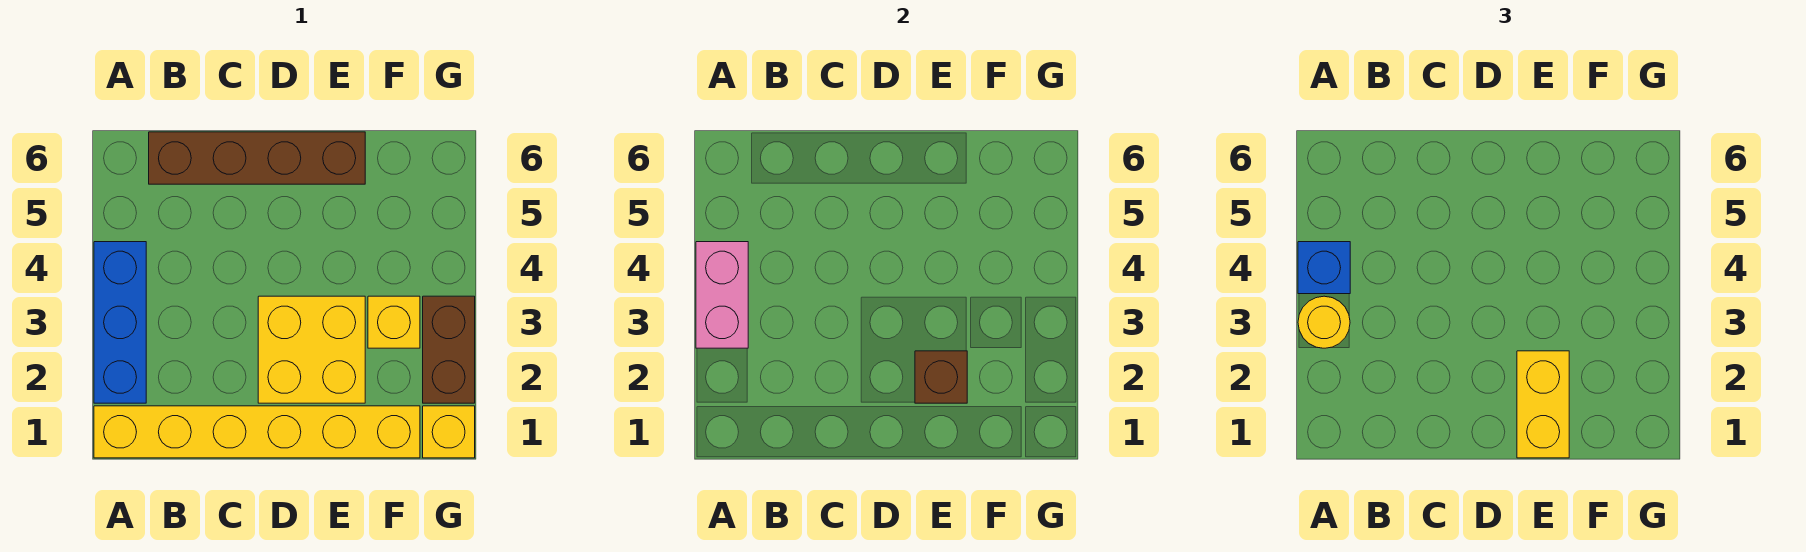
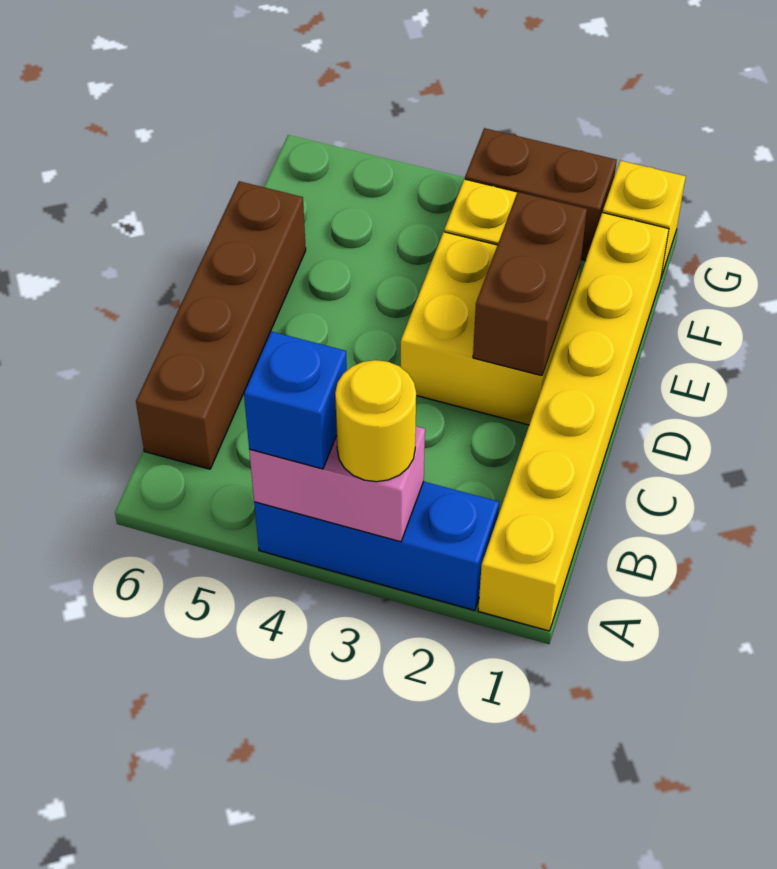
yellow brick E1:E2 level 3 -> none
brown brick E2 level 2 -> brown brick D2:E2 level 2

